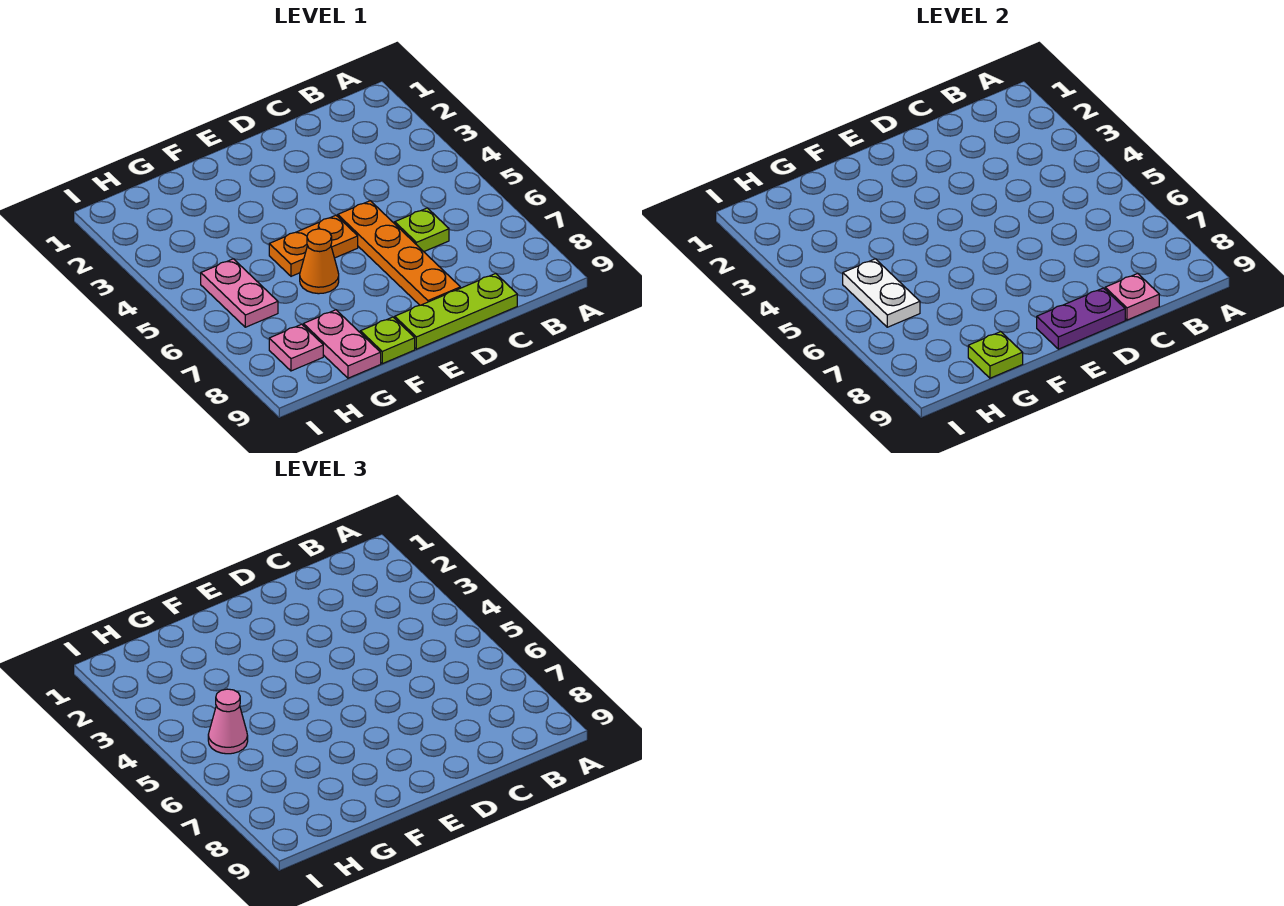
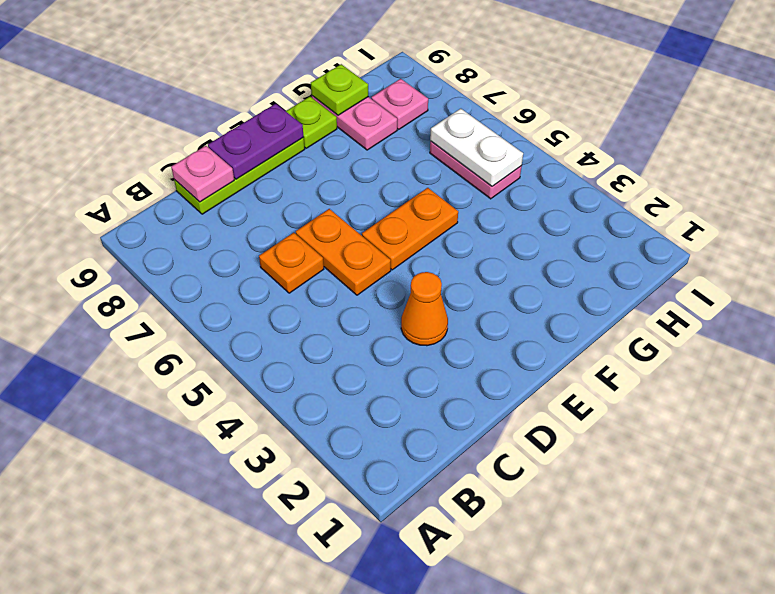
lime plate C6 level 1 -> orange plate C6 level 1
orange plate D5:D8 level 1 -> orange plate D5:D6 level 1
orange cone F6 level 1 -> orange cone D3 level 1
pink cone H5 level 3 -> none

